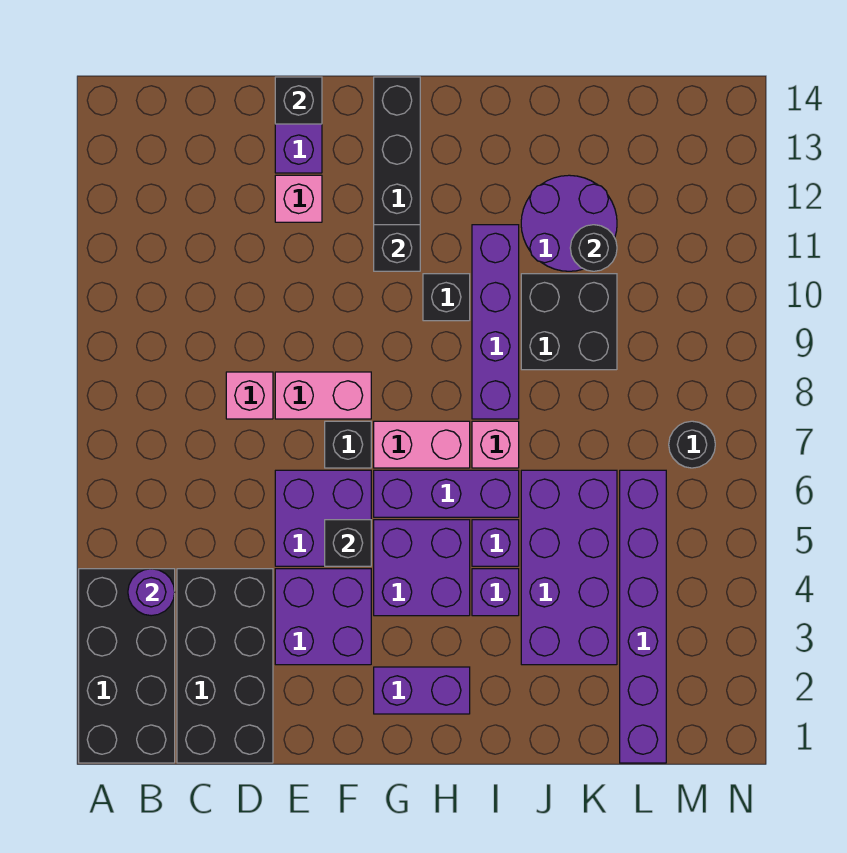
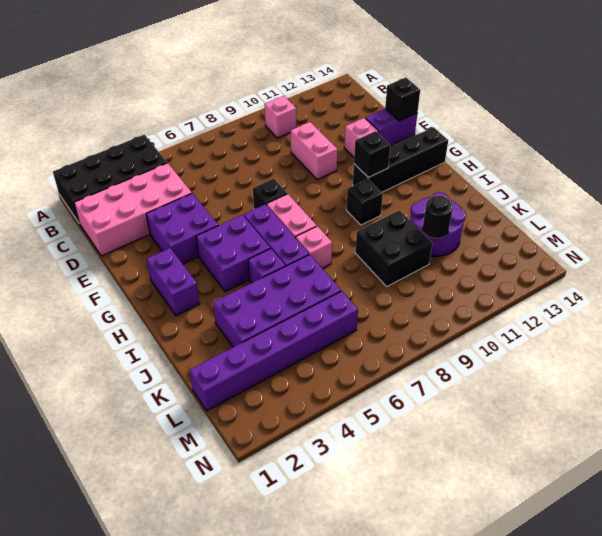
purple round brick B4 level 2 -> none
black brick C1:D4 level 1 -> pink brick C1:D4 level 1
pink brick D8 level 1 -> pink brick B10 level 1
purple brick E5:F6 level 1 -> none
pink brick E8:F8 level 1 -> pink brick D10:E10 level 1
black brick F5 level 2 -> none
purple brick I4 level 1 -> none
purple brick I8:I11 level 1 -> none
black round brick M7 level 1 -> none

